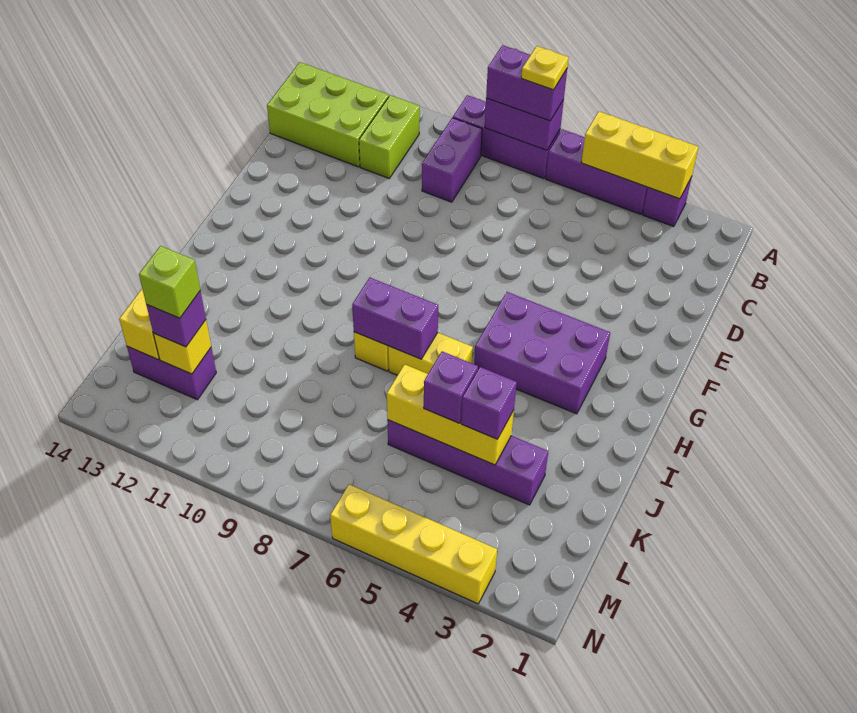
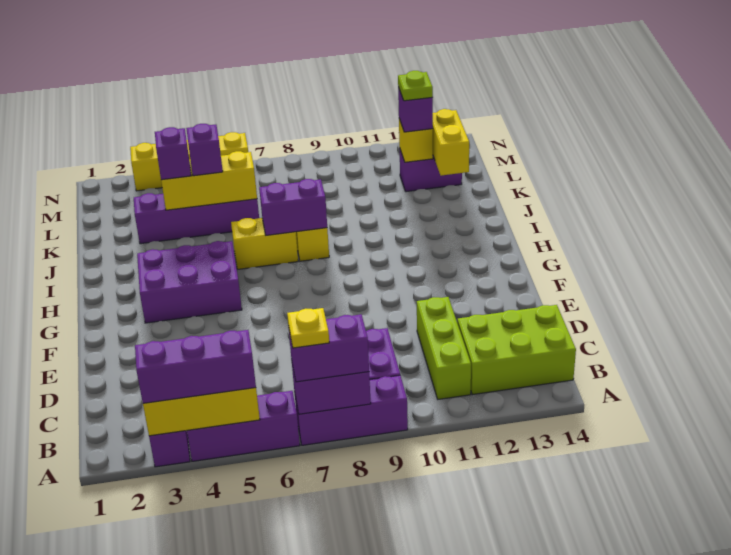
none -> purple brick A3:A5 level 3
lime brick B11:C11 level 1 -> lime brick B11:D11 level 1
lime brick L12 level 4 -> lime plate L12 level 4

